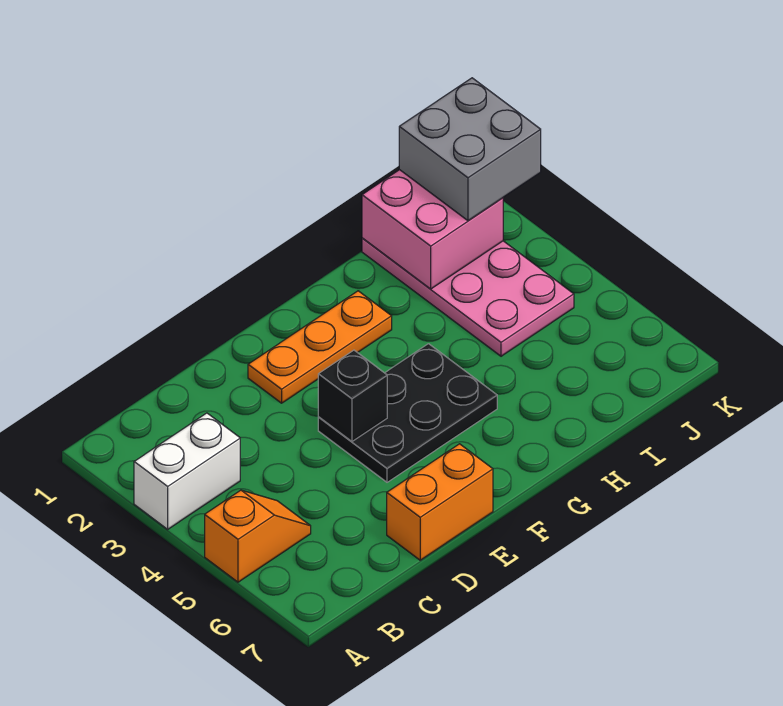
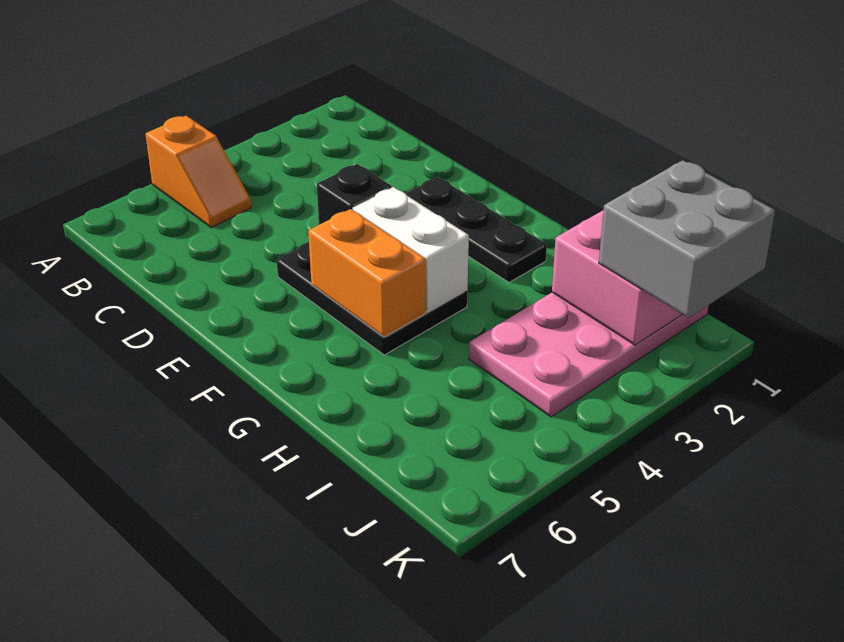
white brick A3:B3 level 1 -> white brick F4:G4 level 2
orange brick D7:E7 level 1 -> orange brick F5:G5 level 2
orange plate E2:G2 level 1 -> black plate E2:G2 level 1

